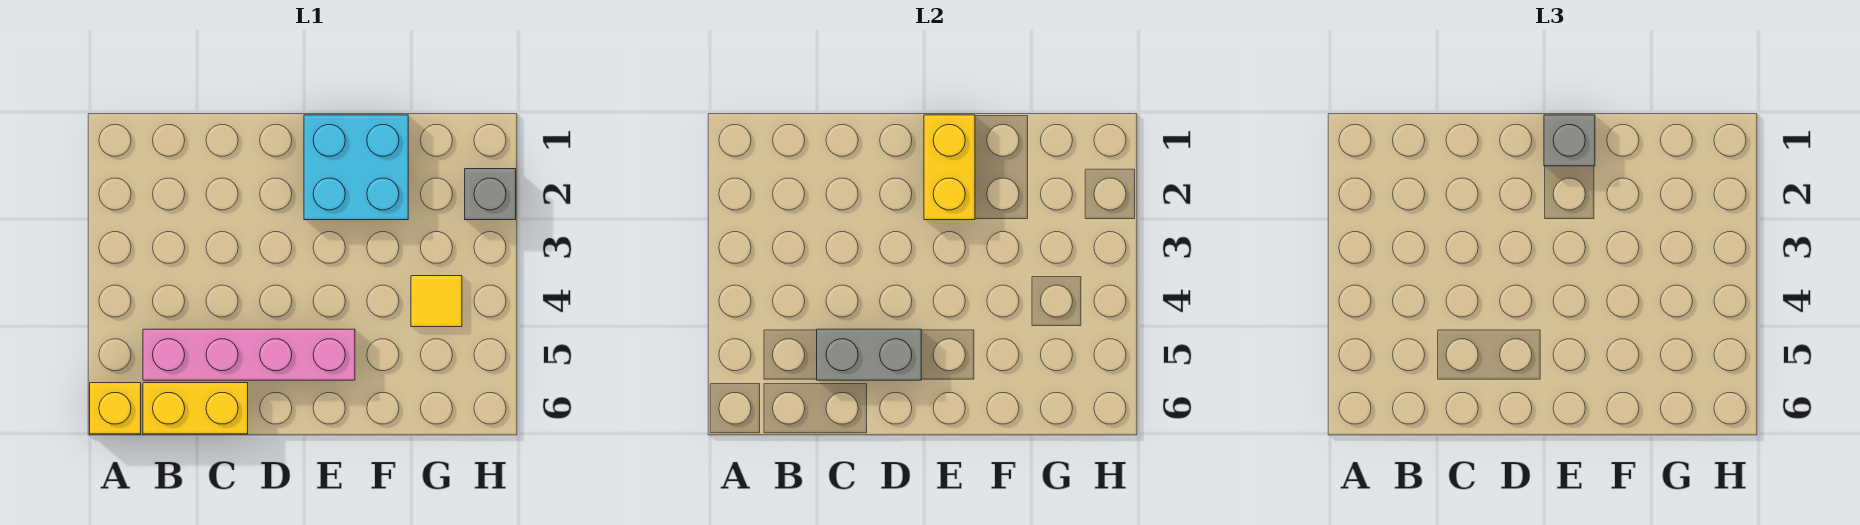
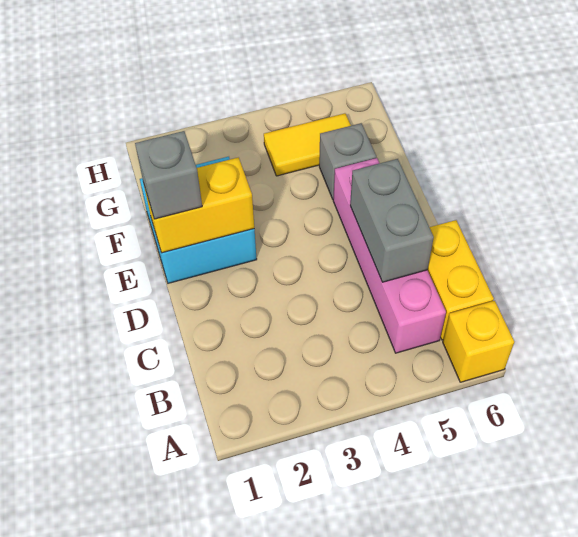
yellow tile G4 level 1 -> yellow tile G4:G5 level 1
grey brick H2 level 1 -> grey brick F5 level 1

